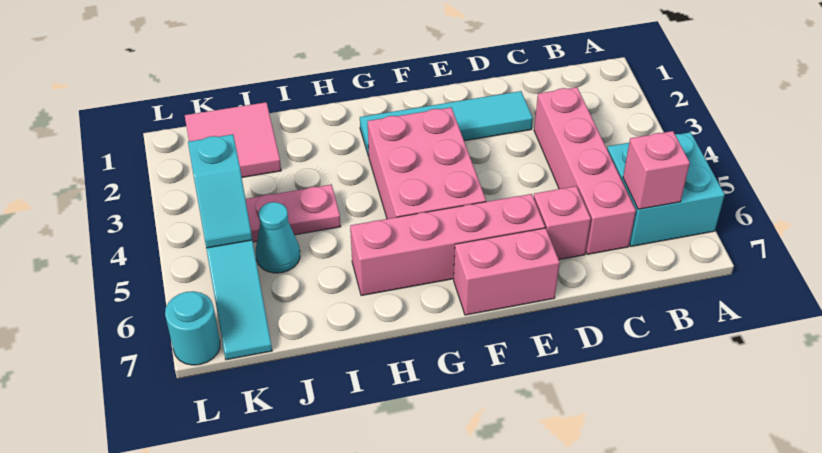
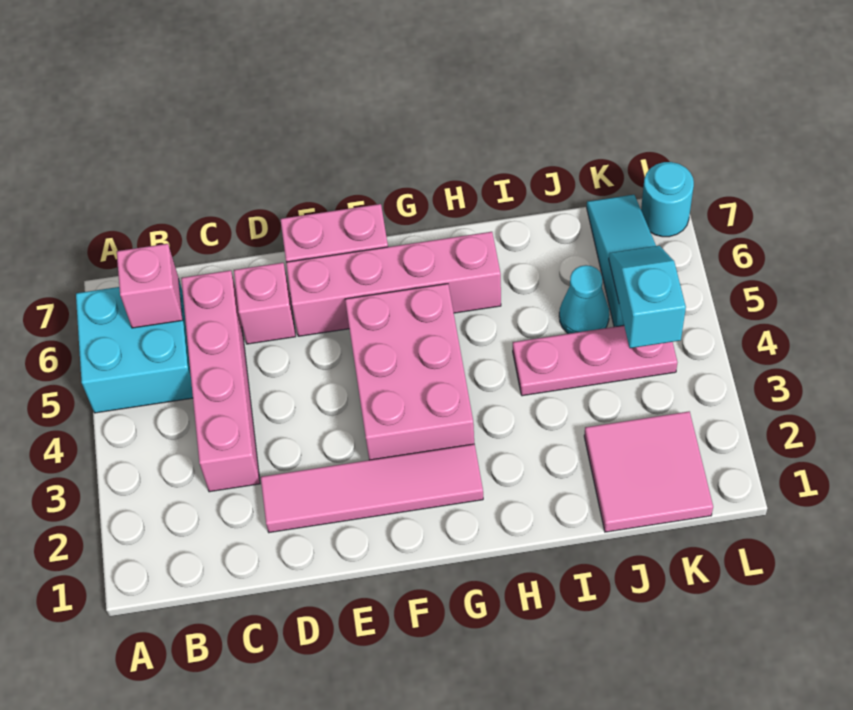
cyan tile D2:G2 level 1 -> pink tile D2:G2 level 1

